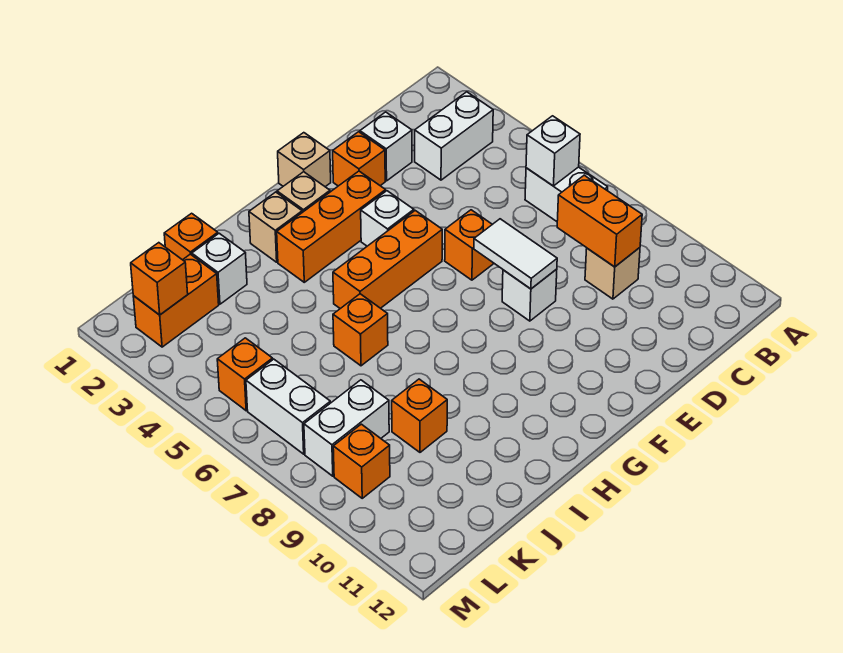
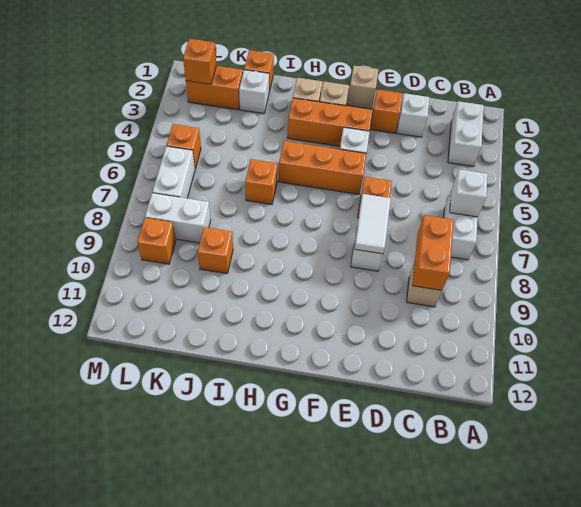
white brick B3:C3 level 1 -> white brick B2:B3 level 1

